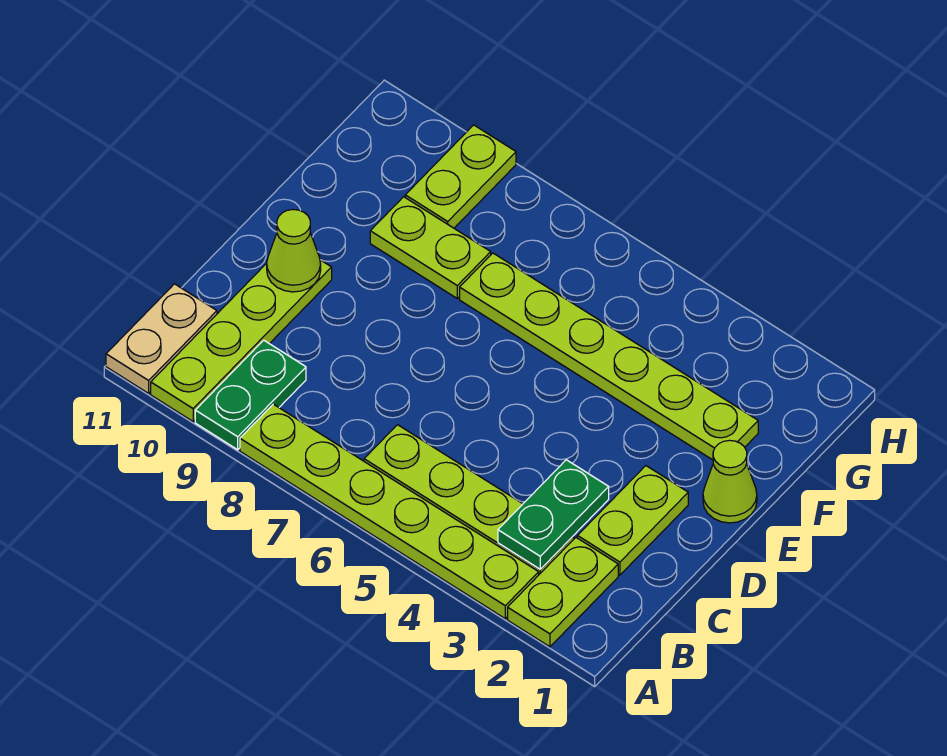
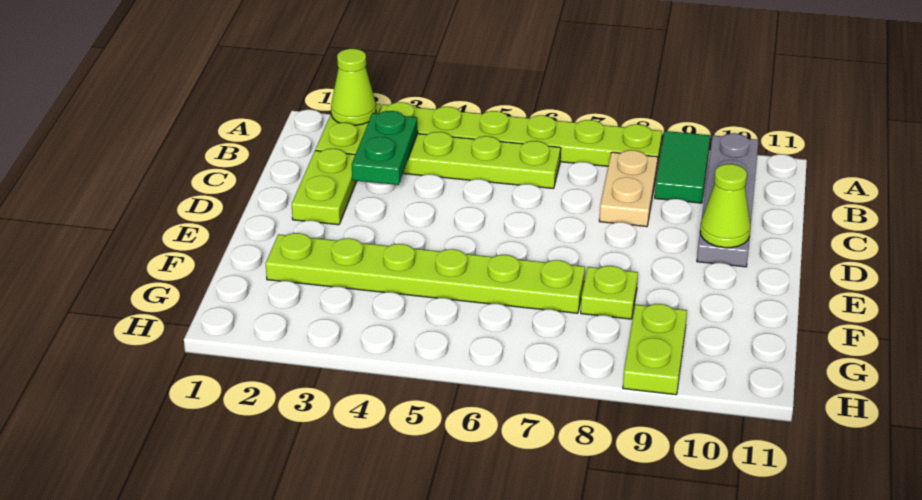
green plate A9:B9 level 1 -> green tile A9:B9 level 1
lime plate A10:D10 level 1 -> grey plate A10:D10 level 1
tan plate A11:B11 level 1 -> tan plate B8:C8 level 1
lime cone E1 level 1 -> lime cone A2 level 2
lime plate F8:F9 level 1 -> lime plate F8 level 1

